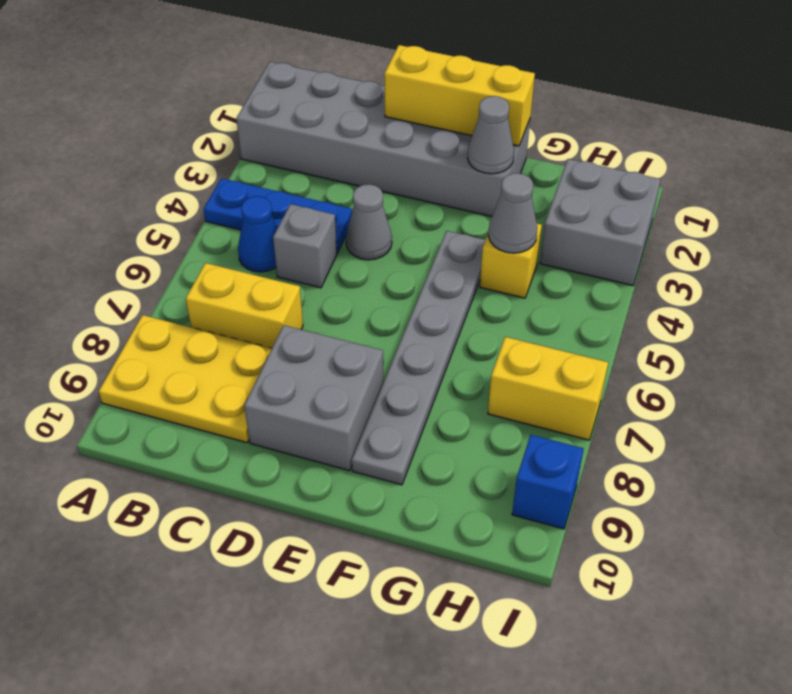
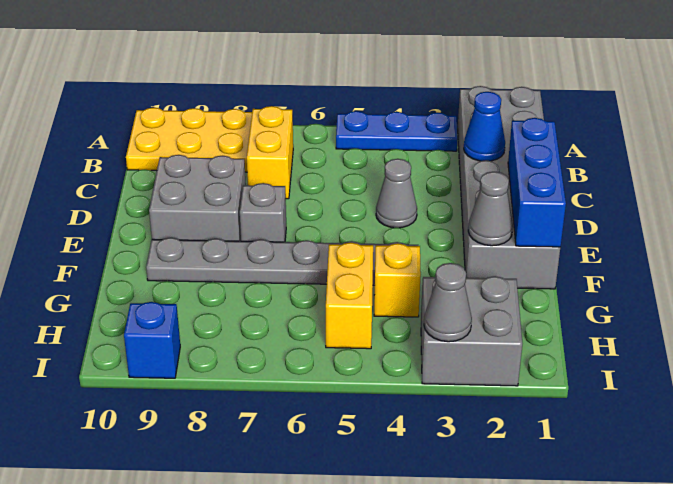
blue plate A4:C4 level 1 -> blue plate A3:A5 level 1
yellow plate A8:C9 level 1 -> yellow plate A8:B10 level 1
blue cone B5 level 1 -> blue cone C2 level 2
grey brick C5 level 1 -> grey brick E7 level 1
yellow brick D1:F1 level 2 -> blue brick D1:F1 level 2
grey cone G4 level 2 -> grey cone I3 level 2
yellow brick H7:I7 level 1 -> yellow brick G5:H5 level 1

